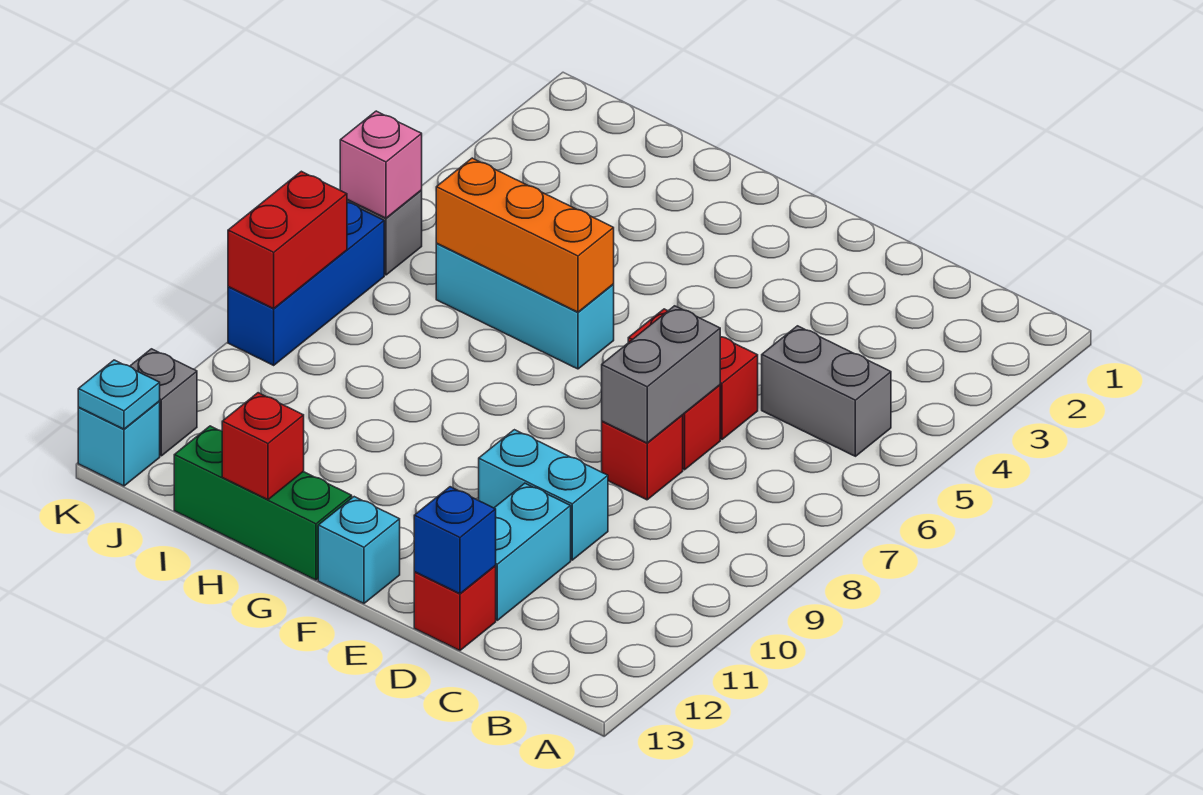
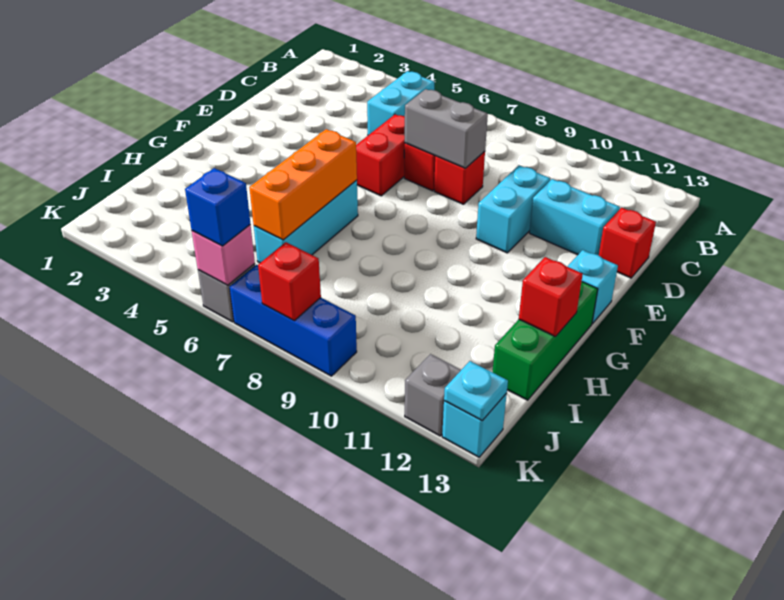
grey brick B5:C5 level 1 -> cyan brick B5:C5 level 1
blue brick D13 level 2 -> blue brick K6 level 3
red brick K8:K9 level 2 -> red brick K8 level 2

